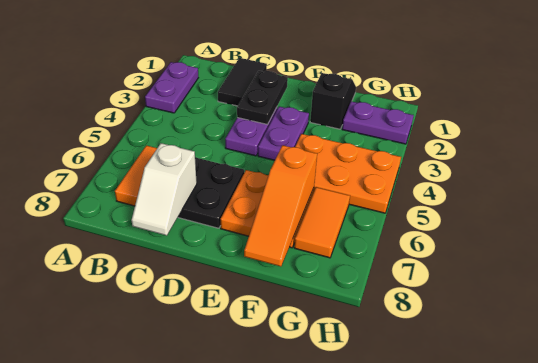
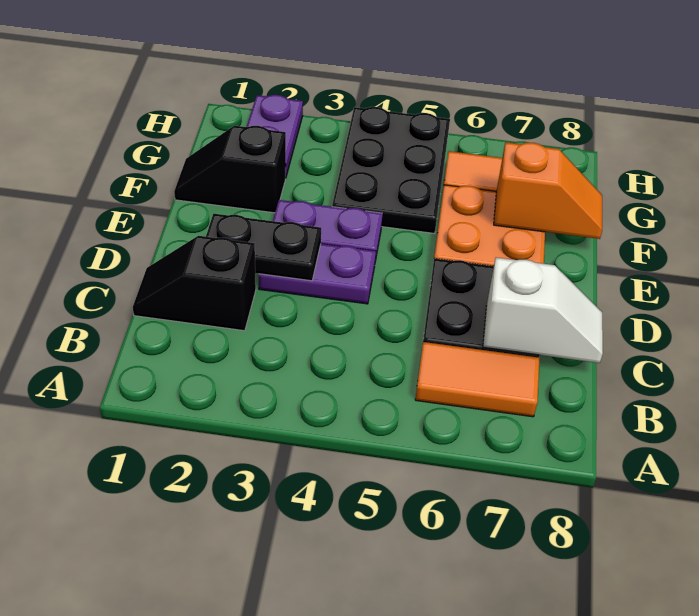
purple plate A2:A3 level 1 -> none
black tile C1:C2 level 1 -> black slope C1:C2 level 1 top 2
orange plate F4:H5 level 1 -> black plate F4:H5 level 1
orange slope F6:F8 level 2 top 6 -> orange slope F7:F8 level 2 top 7

